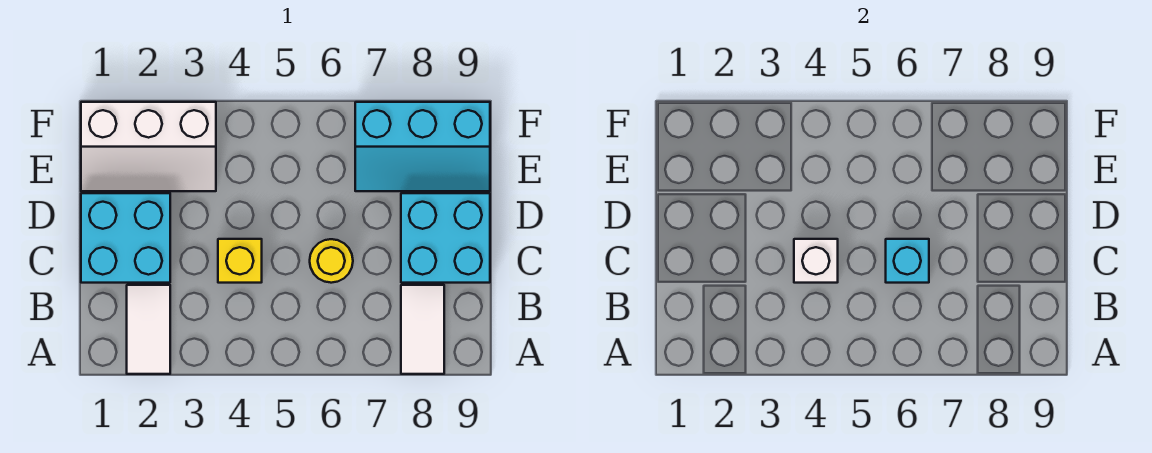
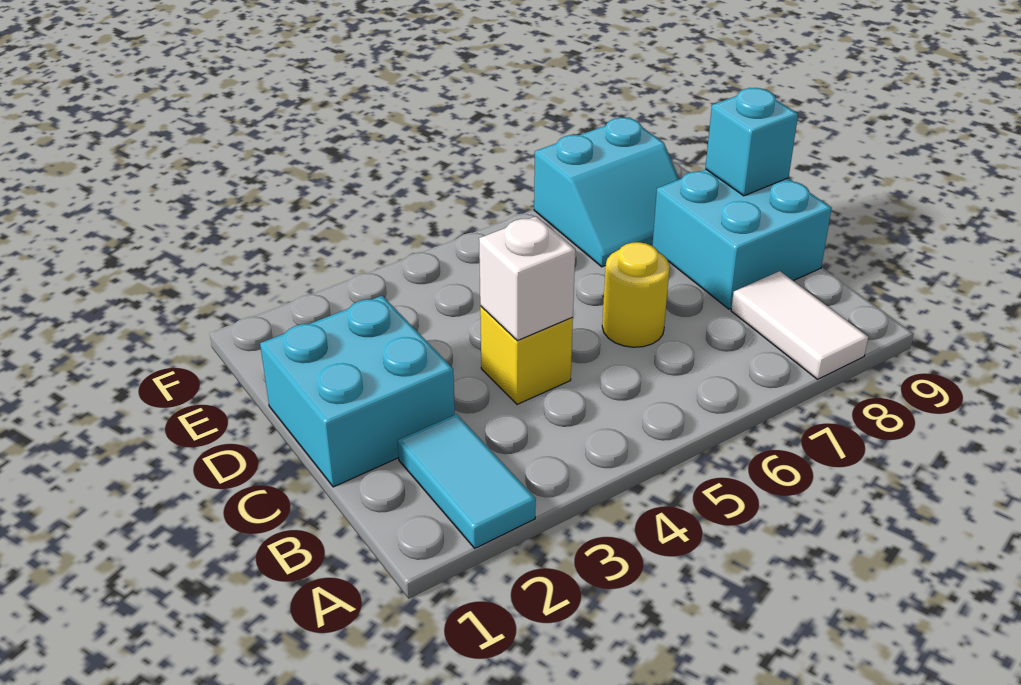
white tile A2:B2 level 1 -> cyan tile A2:B2 level 1
cyan brick C6 level 2 -> cyan brick D9 level 2
white slope E1:F3 level 1 top F -> none
cyan slope E7:F9 level 1 top F -> cyan slope E7:F8 level 1 top F

